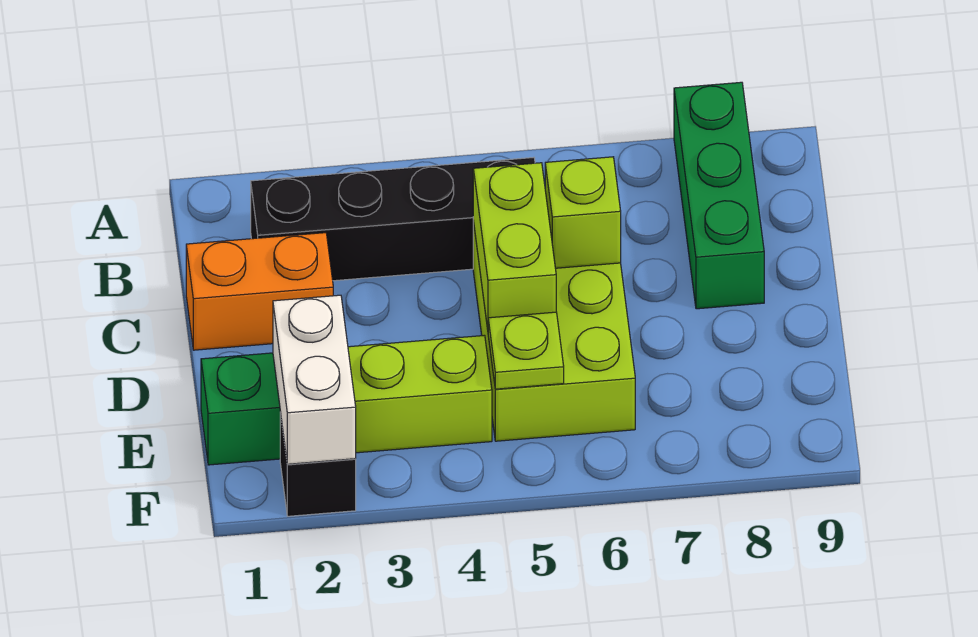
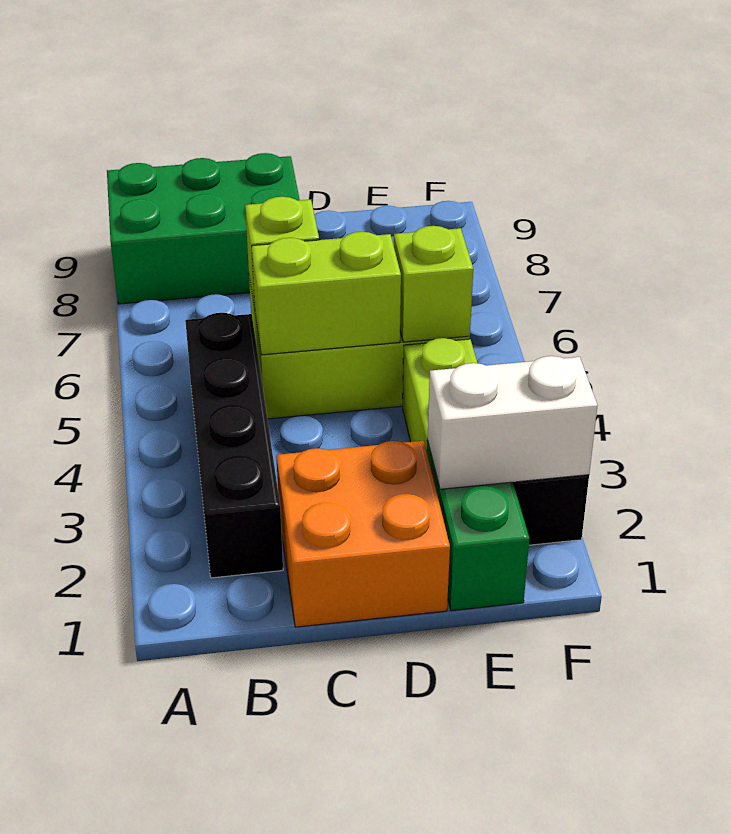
green brick A8:C8 level 1 -> green brick A8:C9 level 1
orange brick C1:C2 level 1 -> orange brick C1:D2 level 1
lime plate E5 level 2 -> lime brick E5 level 2

